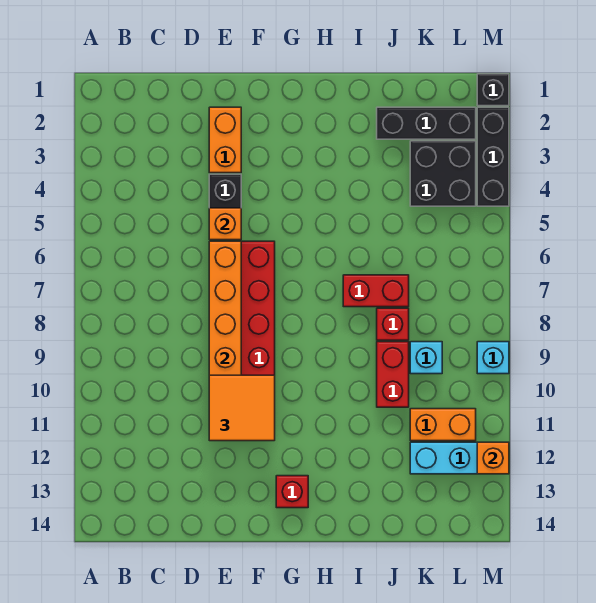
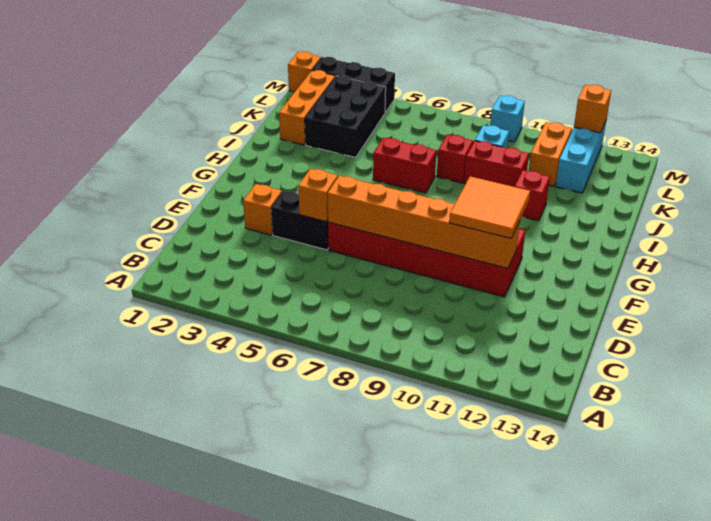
orange brick E2:E3 level 1 -> orange brick E3 level 1
red brick G13 level 1 -> red brick I11 level 1
red brick I7:J7 level 1 -> red brick I6:I7 level 1
black brick J2:L2 level 1 -> orange brick J2:L2 level 1
black brick K3:L4 level 1 -> black brick J3:L4 level 1
black brick M1 level 1 -> orange brick M1 level 1

